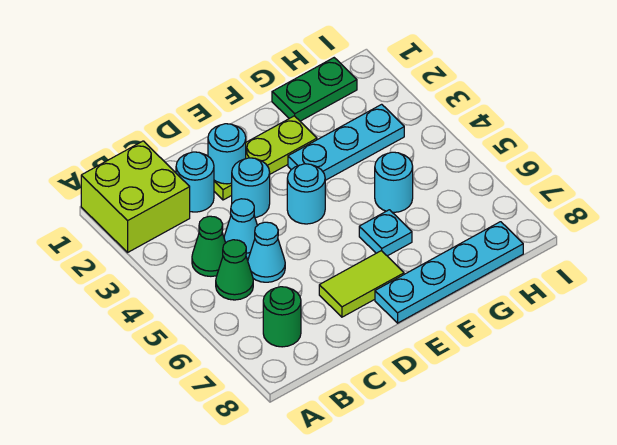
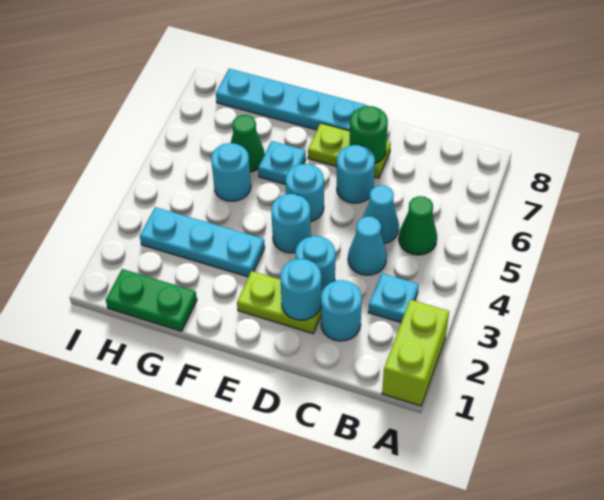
lime brick A1:B2 level 1 -> lime brick A1:A2 level 1
none -> cyan plate B3 level 1
green cone B4 level 1 -> green cone G6 level 1
green round brick B7 level 1 -> green round brick D7 level 2
lime plate D2:F2 level 1 -> lime plate D2:E2 level 1
none -> cyan round brick D6 level 1
lime tile D7:E7 level 1 -> lime plate D7:E7 level 1
none -> cyan round brick E5 level 1

